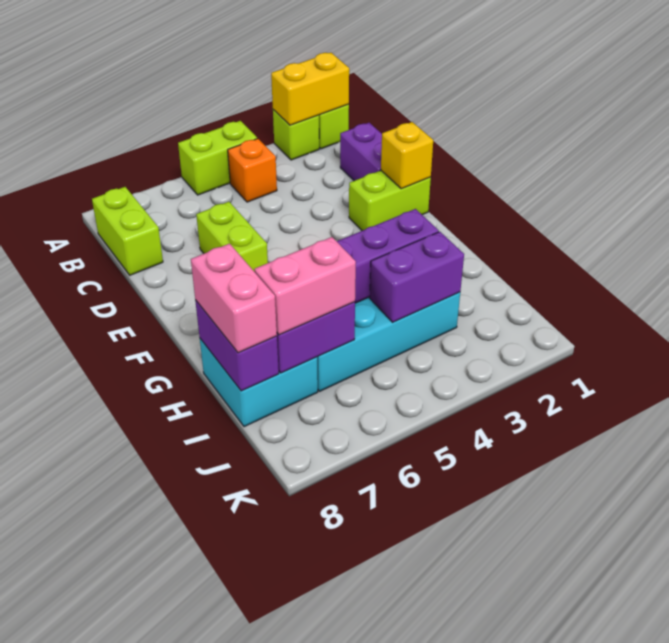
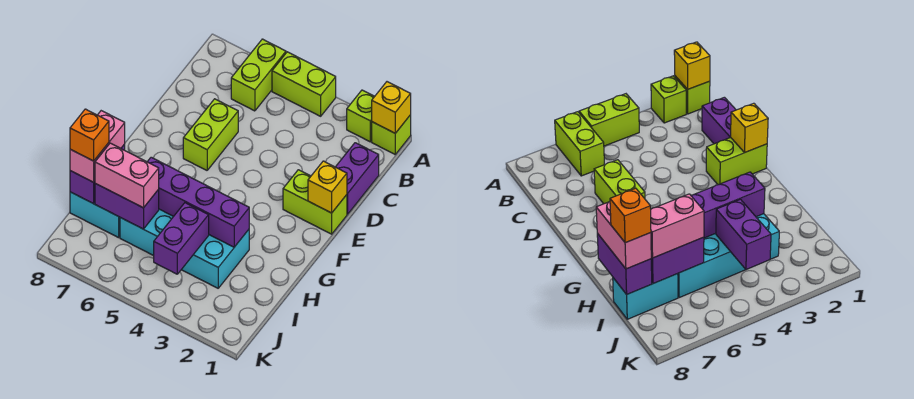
yellow brick A1:A2 level 2 -> yellow brick A1 level 2
orange brick B4 level 1 -> orange brick I8 level 4
lime brick B8:C8 level 1 -> lime brick A6:B6 level 1
cyan brick H7:I8 level 1 -> cyan brick I7:I8 level 1
purple brick I3:I4 level 2 -> purple brick I4:J4 level 2

